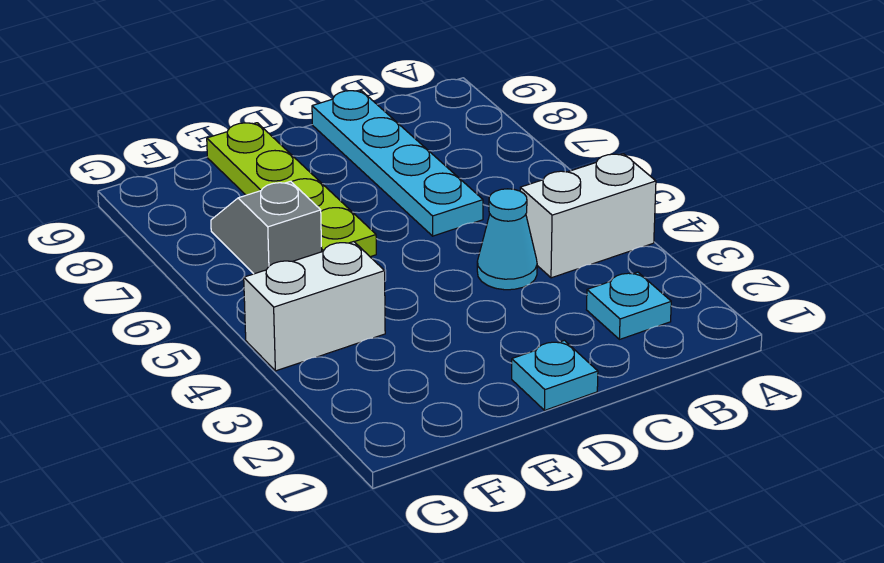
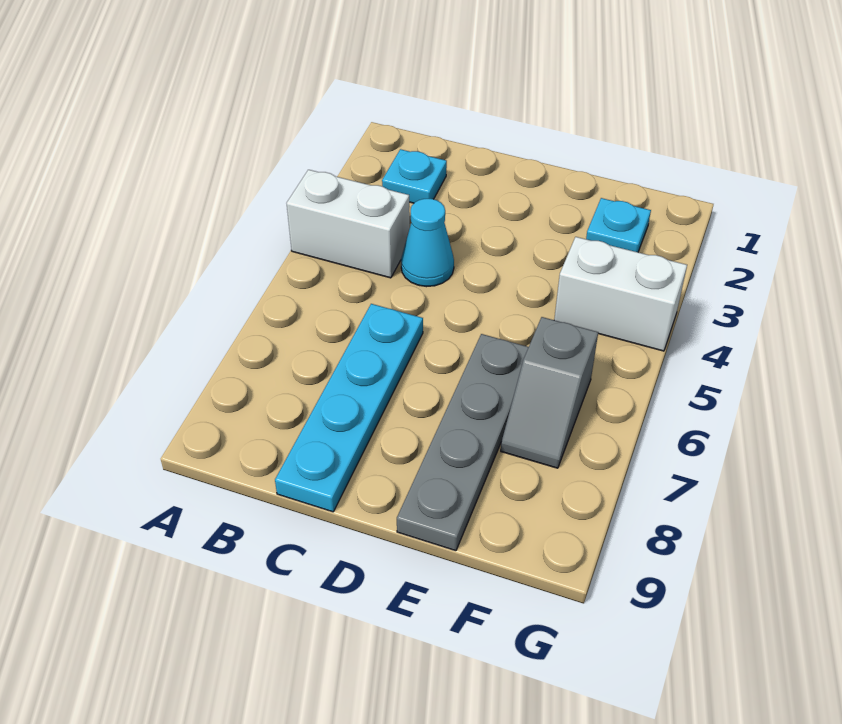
cyan plate D1 level 1 -> cyan plate F2 level 1
lime plate E6:E9 level 1 -> grey plate E6:E9 level 1

